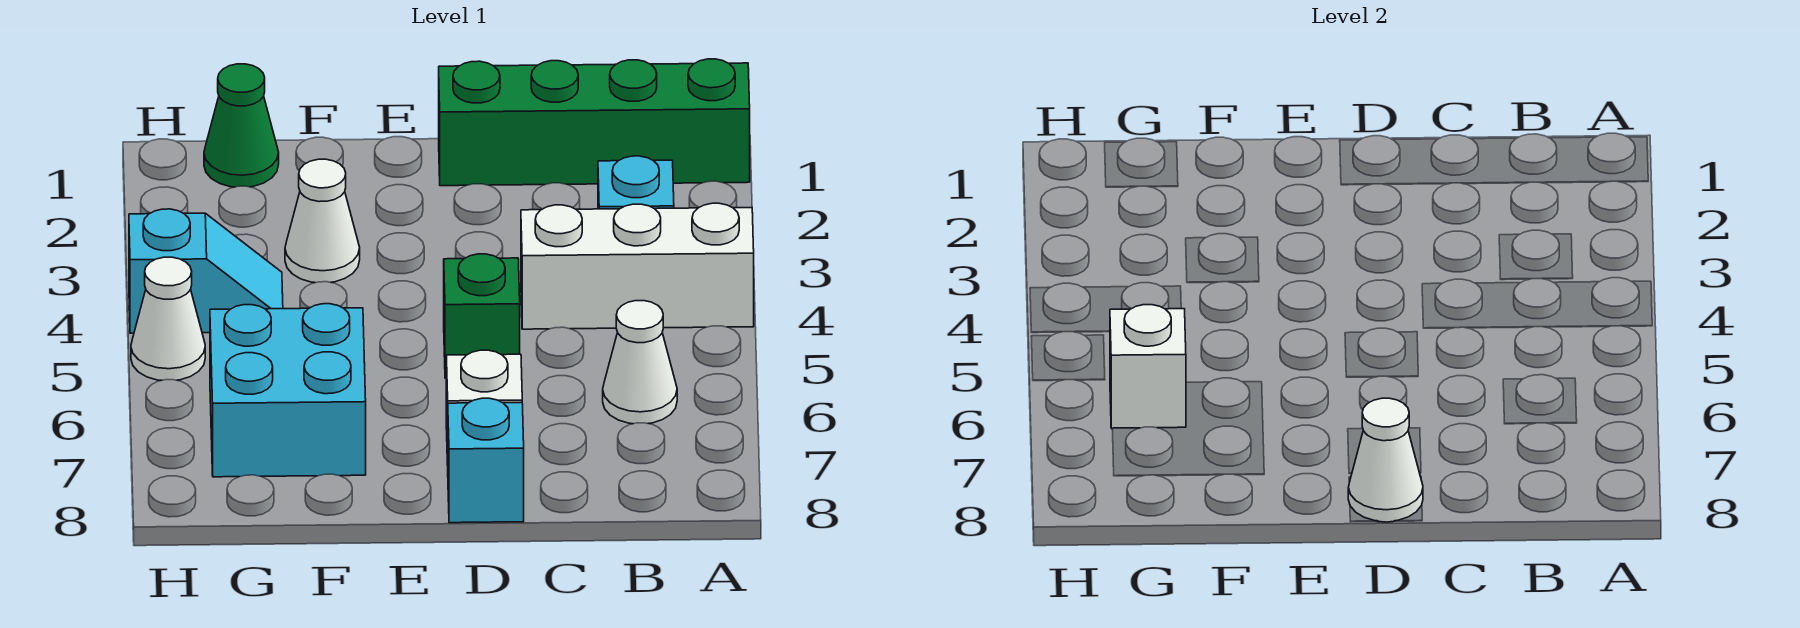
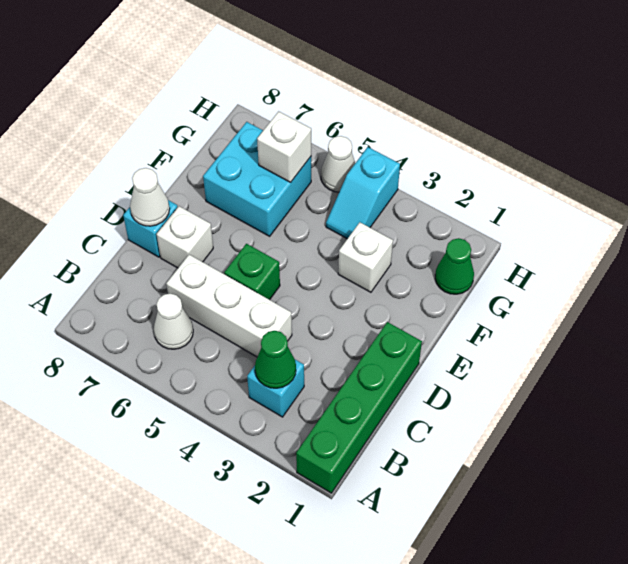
white brick A4:C4 level 1 -> white brick C4:C6 level 1
none -> green cone B3 level 2
white cone F3 level 1 -> white brick F3 level 1

